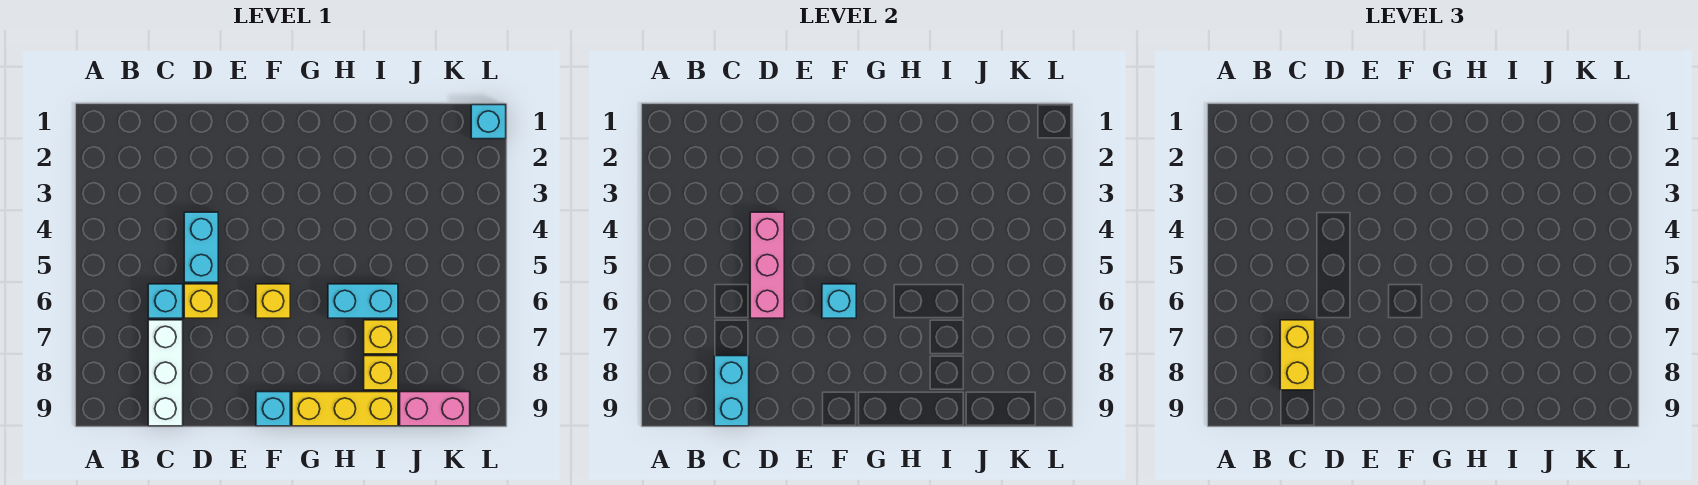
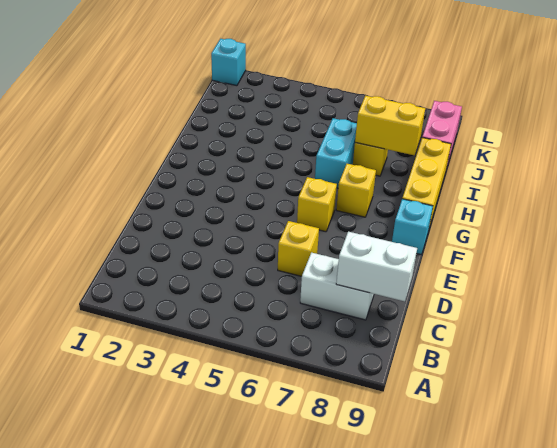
cyan brick C6 level 1 -> none
white brick C7:C9 level 1 -> white brick C7:C8 level 1
yellow brick C7:C8 level 3 -> yellow brick I7:I8 level 2
cyan brick C8:C9 level 2 -> white brick C8:C9 level 2
cyan brick D4:D5 level 1 -> none
pink brick D4:D6 level 2 -> none
cyan brick F6 level 2 -> none
yellow brick I8 level 1 -> yellow brick G7 level 1

